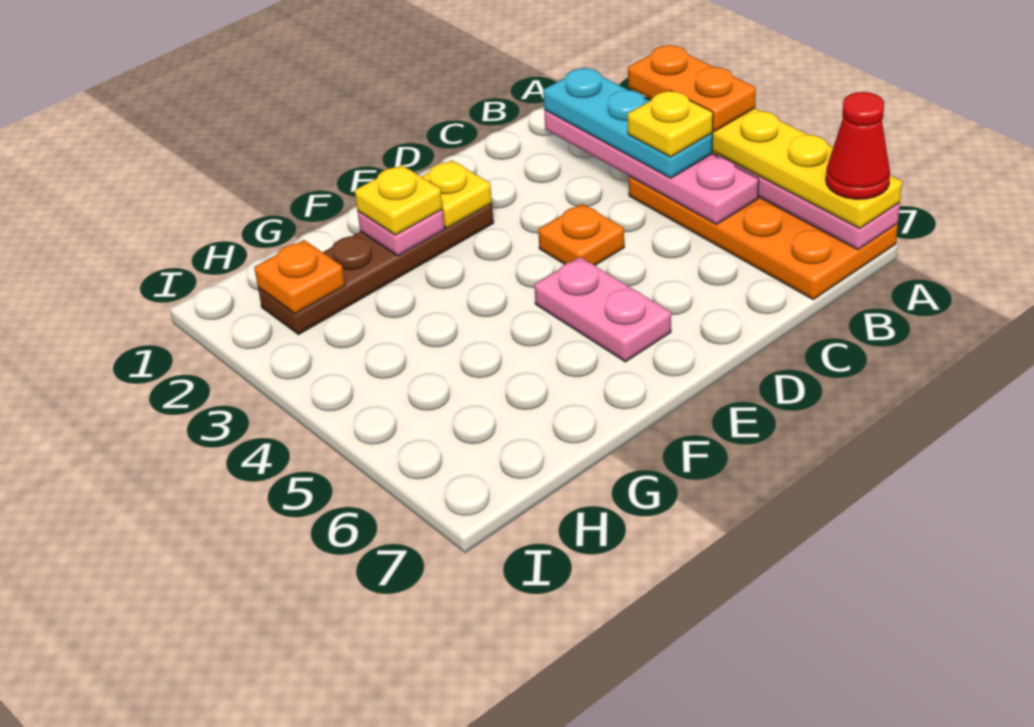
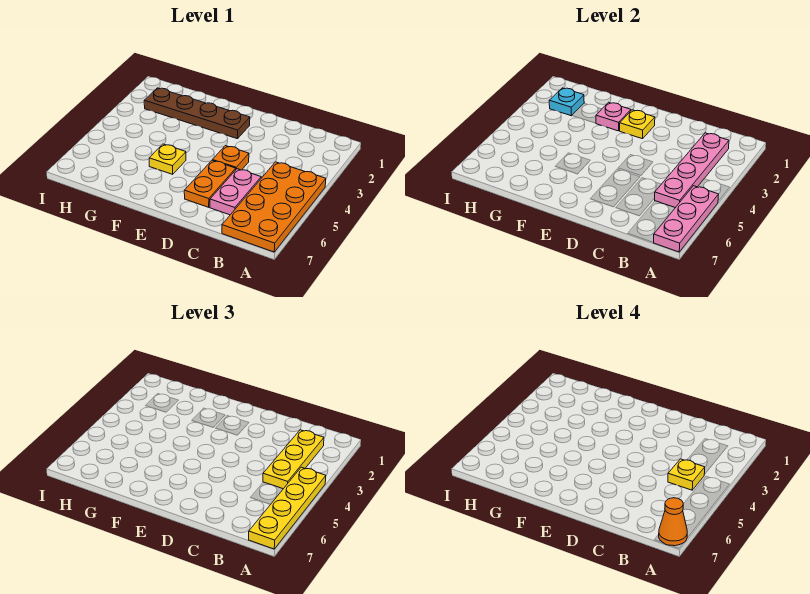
orange plate A3:A4 level 4 -> orange plate D5:D6 level 1
red cone A7 level 4 -> orange cone A7 level 4
cyan plate B2:B4 level 3 -> yellow plate B2:B4 level 3
pink plate E5:E6 level 1 -> pink plate C5:C6 level 1
yellow plate F2 level 3 -> yellow plate F5 level 1
orange plate H2 level 2 -> cyan plate H2 level 2

